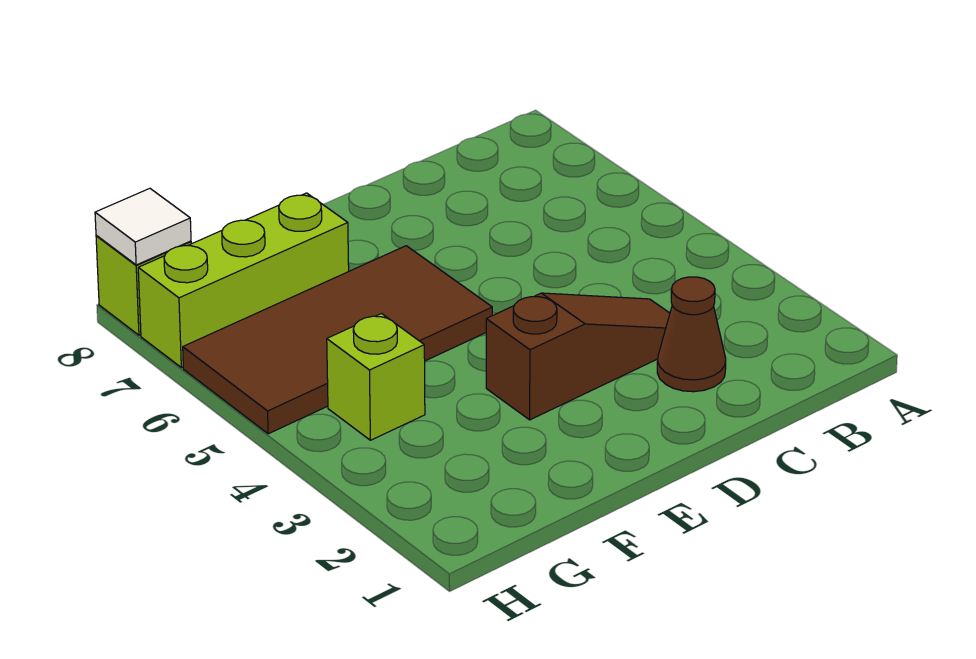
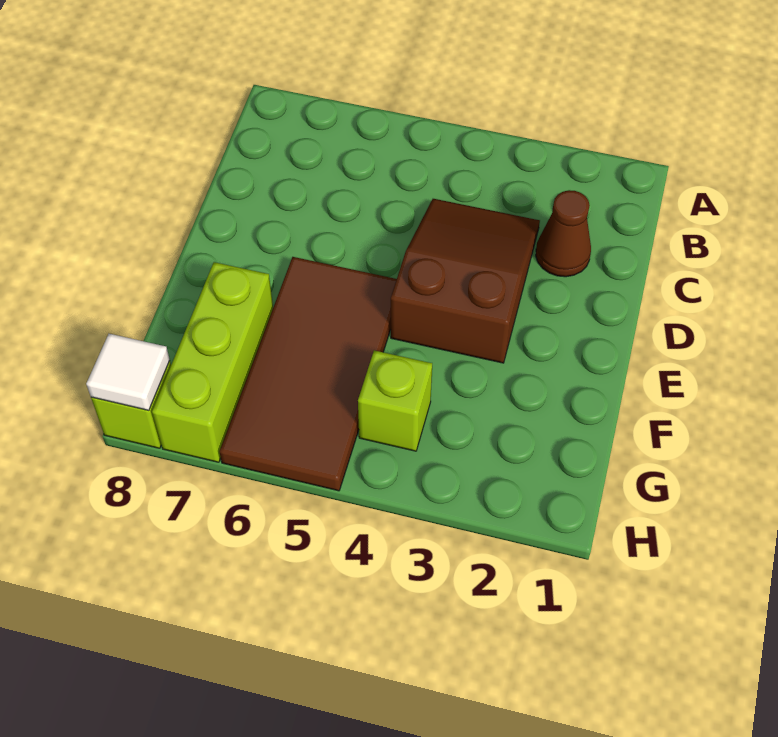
brown slope C3:E3 level 1 top E -> brown slope C3:E4 level 1 top E

